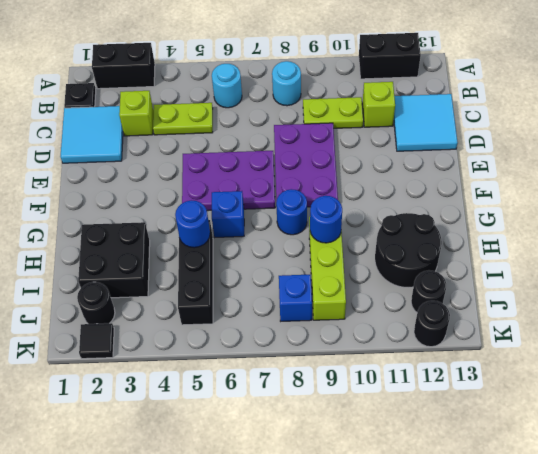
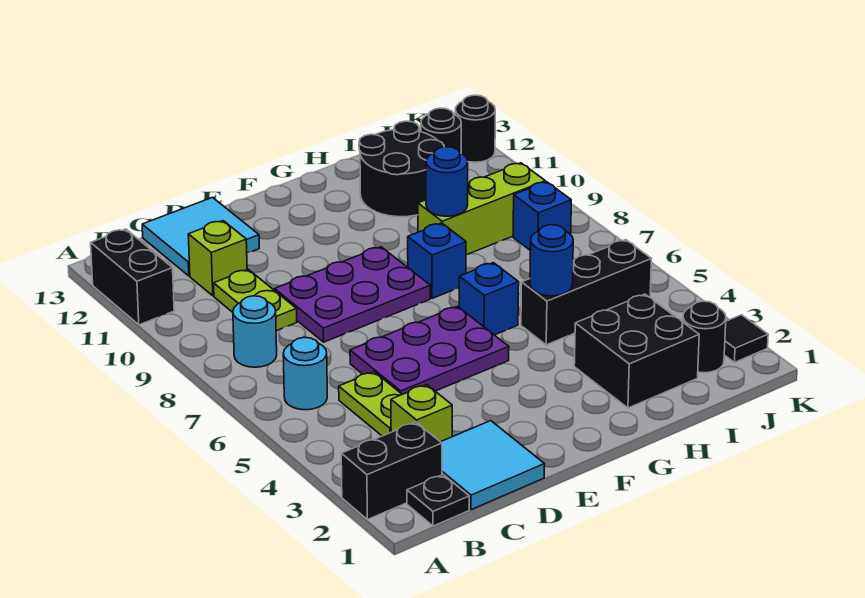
black brick A2:A3 level 1 -> black brick A2:B2 level 1
purple plate E5:F7 level 1 -> purple plate D5:F6 level 1
blue round brick G8 level 1 -> blue brick G8 level 1

